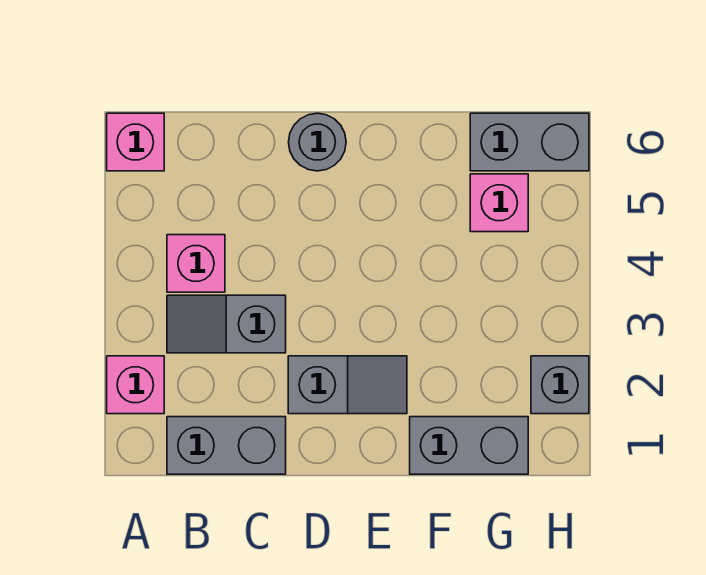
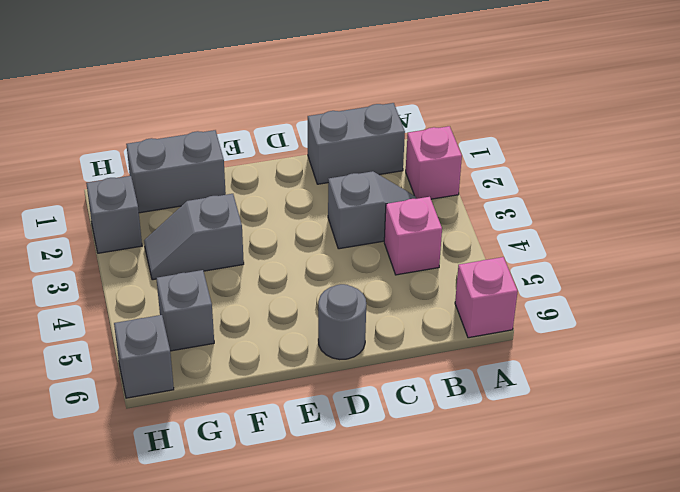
grey slope D2:E2 level 1 top D -> grey slope F3:G3 level 1 top F
pink brick G5 level 1 -> grey brick G5 level 1
grey brick G6:H6 level 1 -> grey brick H6 level 1

